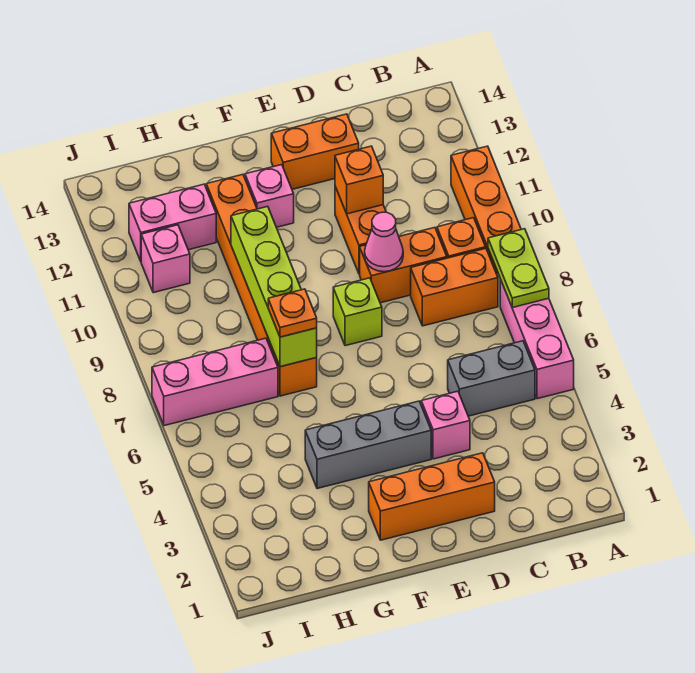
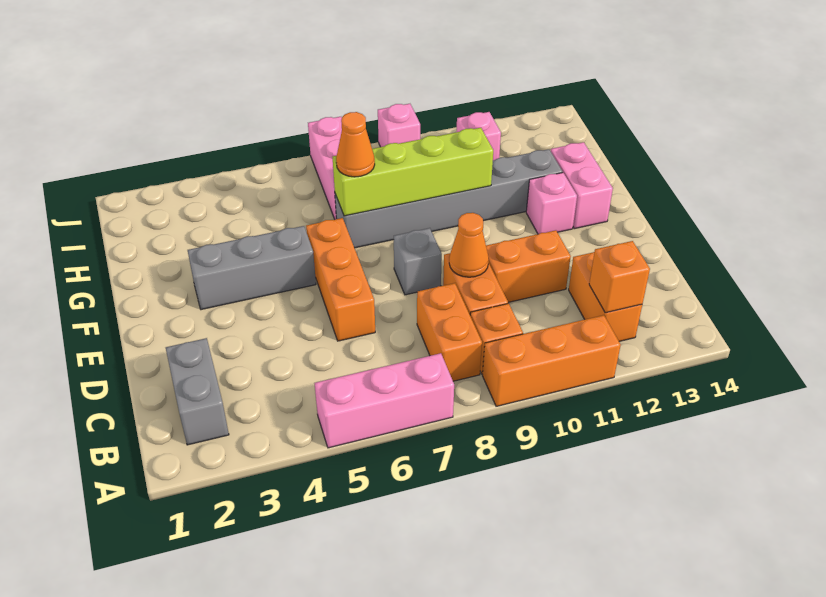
lime plate A7:A8 level 2 -> none
grey brick B5:C5 level 1 -> grey brick B2:C2 level 1
orange brick D2:F2 level 1 -> orange brick D6:F6 level 1
pink brick D4 level 1 -> pink brick J9 level 1
pink cone D9 level 2 -> orange cone D9 level 2
orange brick D11 level 2 -> orange brick B12 level 2
orange brick D13:E13 level 1 -> orange brick B12:C12 level 1
grey brick E4:G4 level 1 -> grey brick F3:F5 level 1
lime brick E8 level 1 -> grey brick E8 level 1
orange brick G7:G12 level 1 -> grey brick G7:G12 level 1
orange plate G7 level 3 -> orange cone G7 level 3
pink brick H12:I12 level 1 -> pink brick F13:G13 level 1

